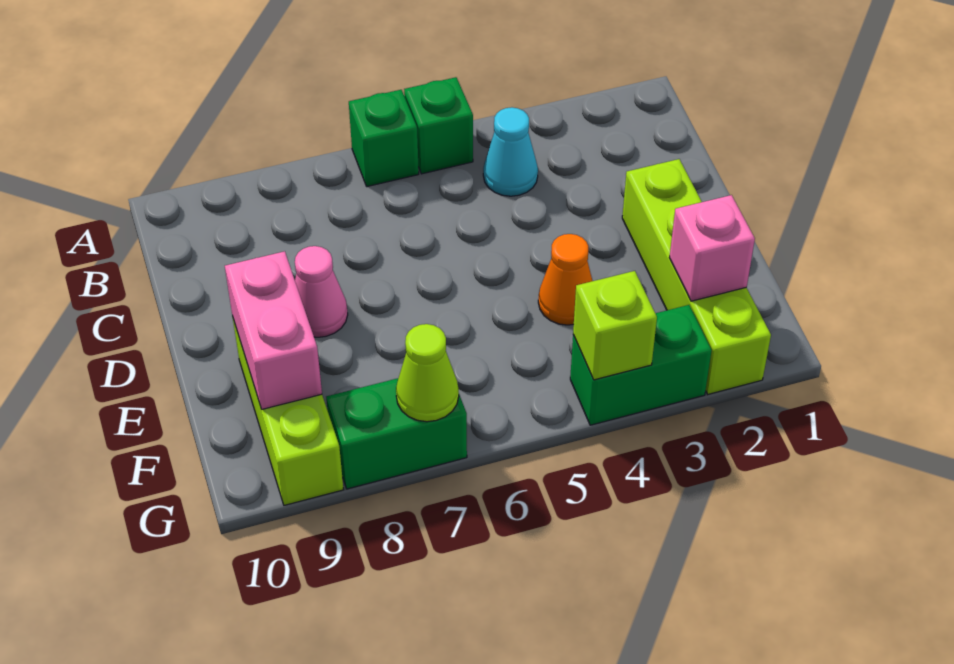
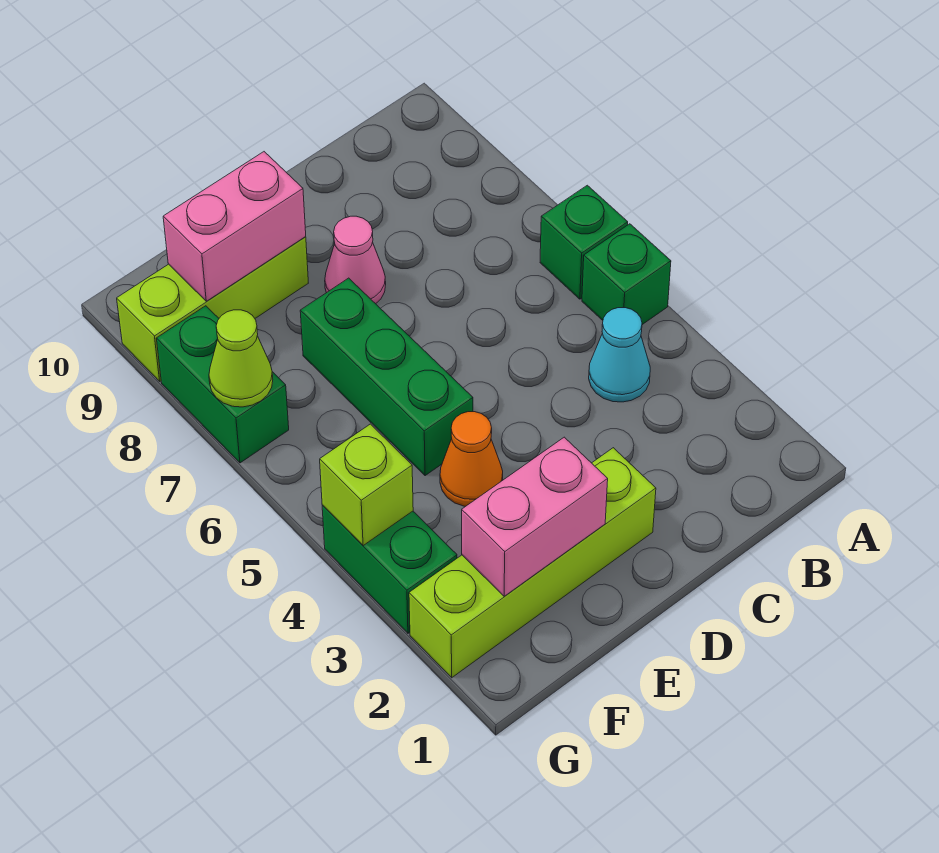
none -> green brick E5:E7 level 1
pink brick F2 level 2 -> pink brick E2:F2 level 2

